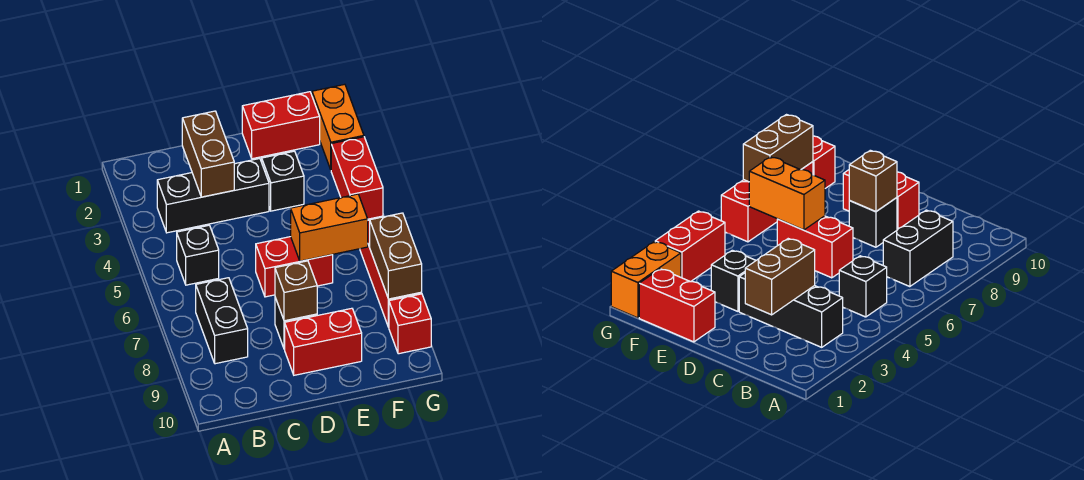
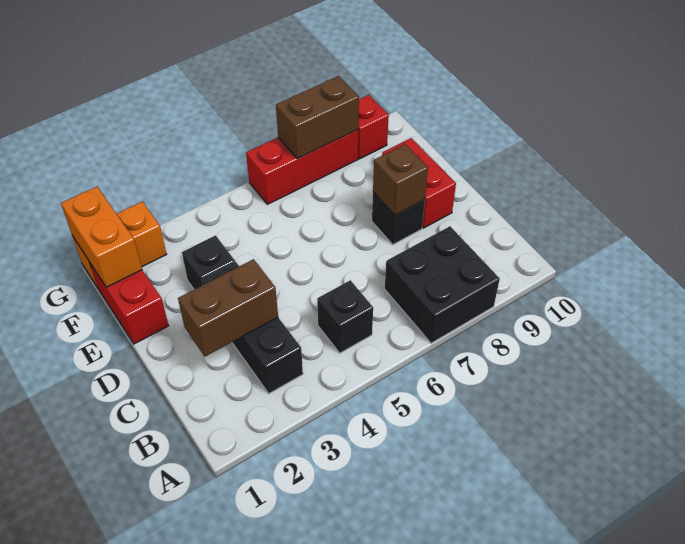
black brick B7:B8 level 1 -> black brick A7:B8 level 1
red brick D6:E6 level 1 -> none
orange brick E6:F6 level 2 -> orange brick F1:G1 level 2
red brick G3:G4 level 1 -> none

